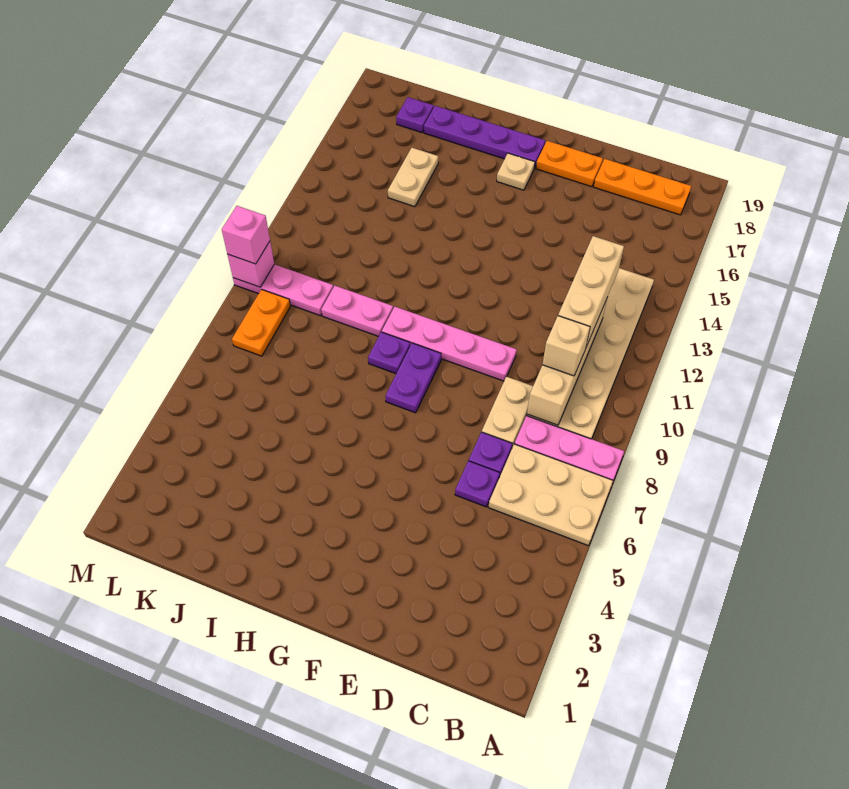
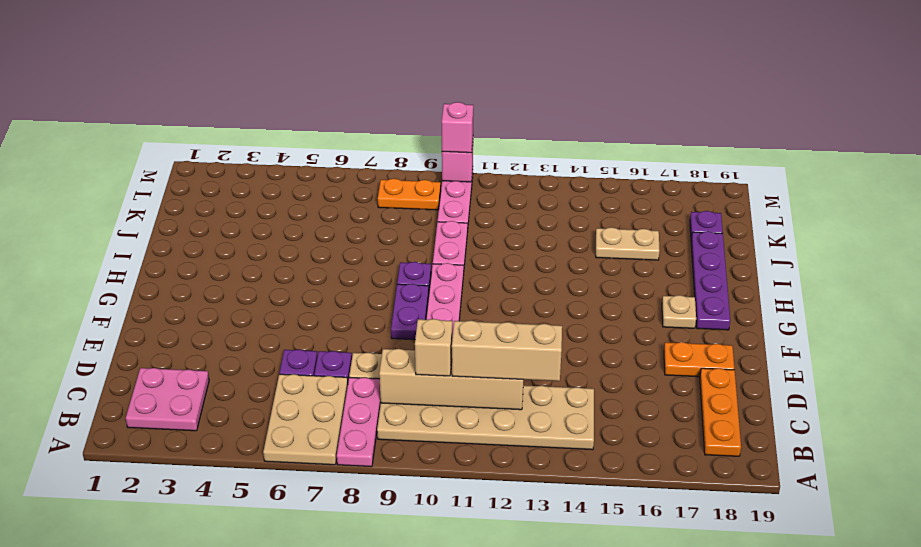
none -> pink plate B2:C3 level 1
orange plate E18:F18 level 1 -> orange plate E17:E18 level 1
purple plate G8:G9 level 1 -> purple plate F9:G9 level 1

